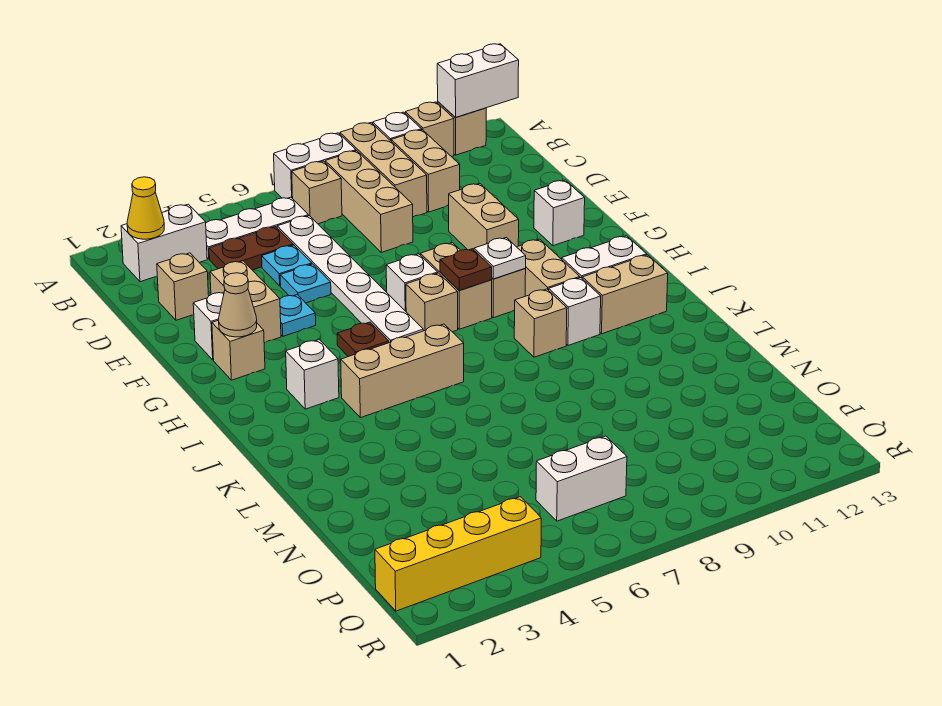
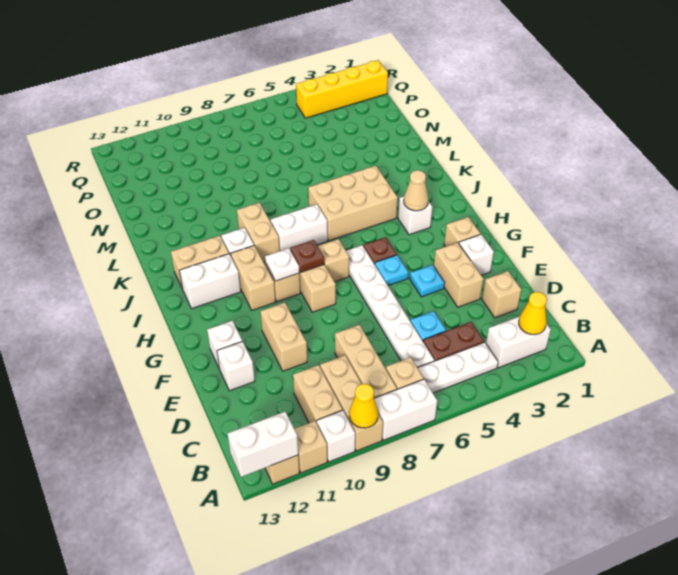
none -> yellow cone A9 level 2
cyan plate E5 level 1 -> cyan plate G5 level 1
tan cone G2 level 2 -> tan cone I3 level 2
white brick G7 level 1 -> white brick E12 level 1
tan brick J4:J6 level 1 -> tan brick J4:K6 level 1
tan brick J9 level 1 -> tan brick J9:K9 level 1
white brick P6:P7 level 1 -> white brick J7:J8 level 1

